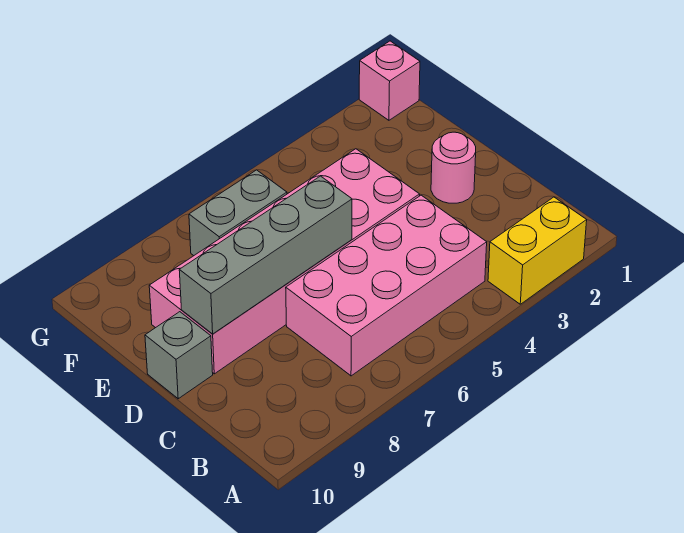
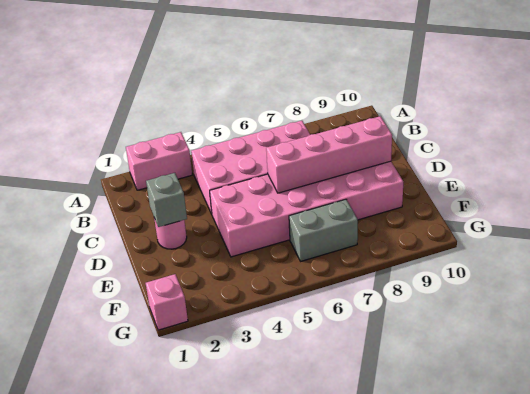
yellow brick A2:A3 level 1 -> pink brick A2:A3 level 1
grey brick D6:D9 level 2 -> pink brick D6:D9 level 2
grey brick D10 level 1 -> grey brick D2 level 2

